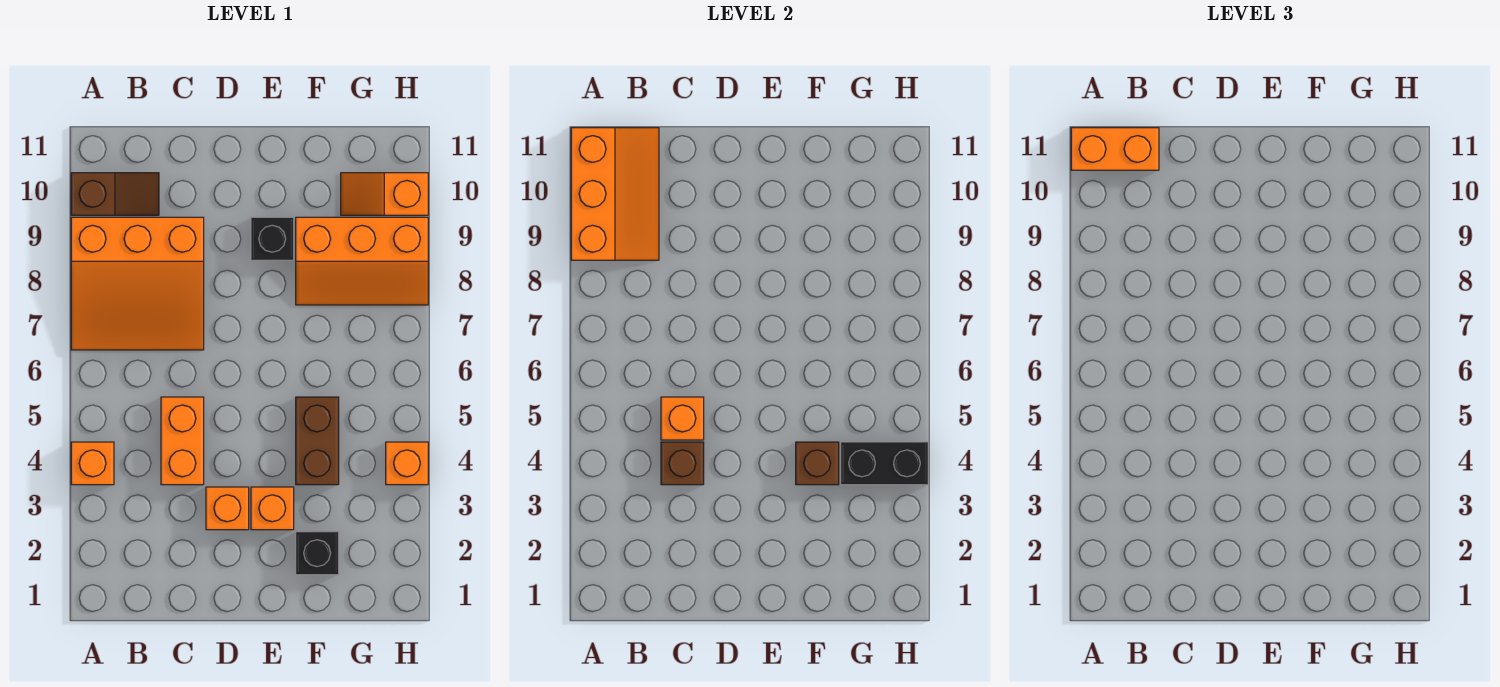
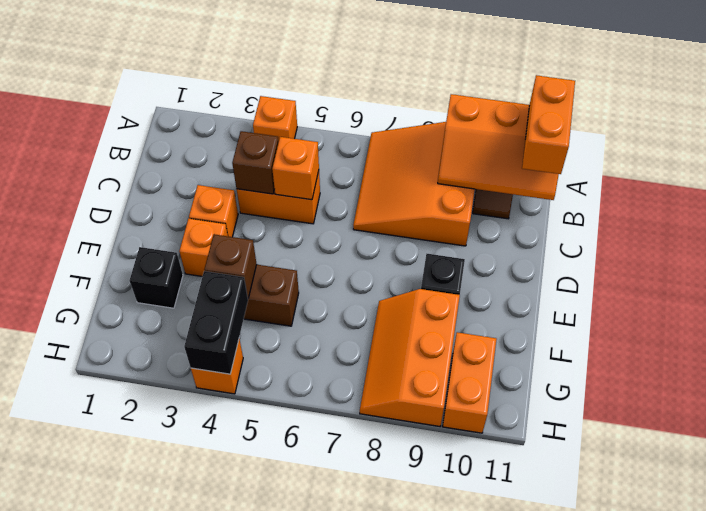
orange slope G10:H10 level 1 top H -> orange brick G10:H10 level 1

